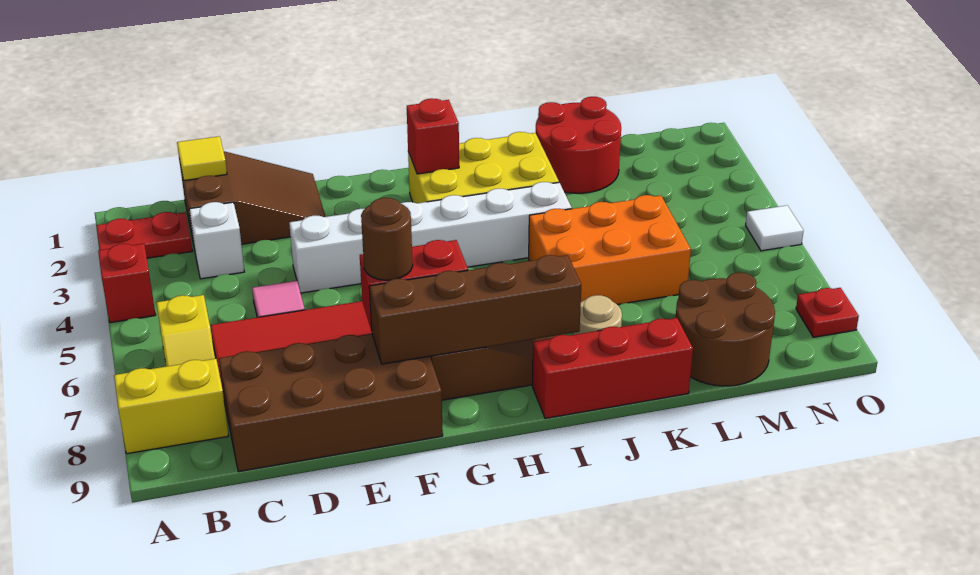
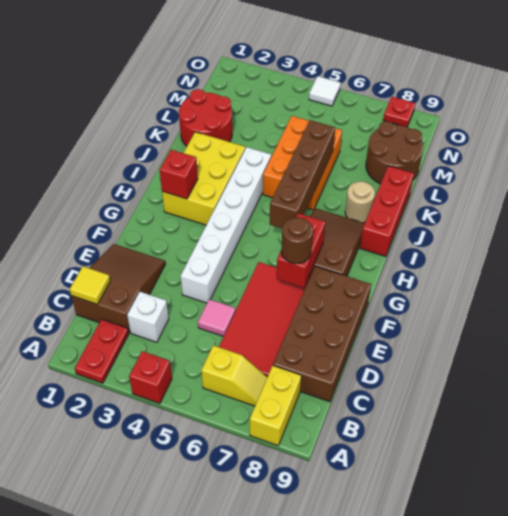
brown brick F8:I8 level 2 -> brown brick H6:K6 level 2

